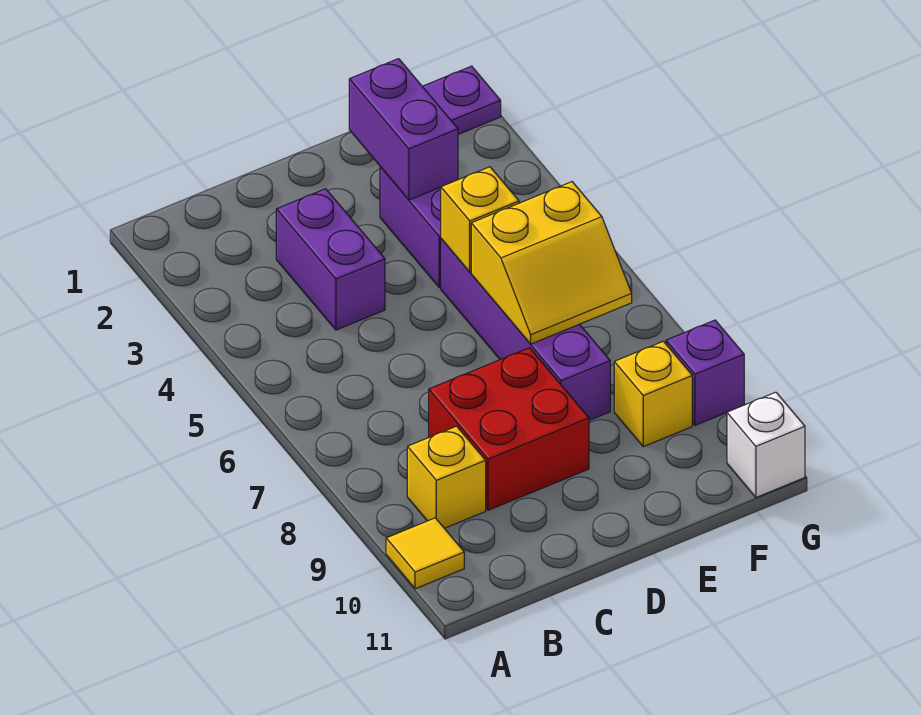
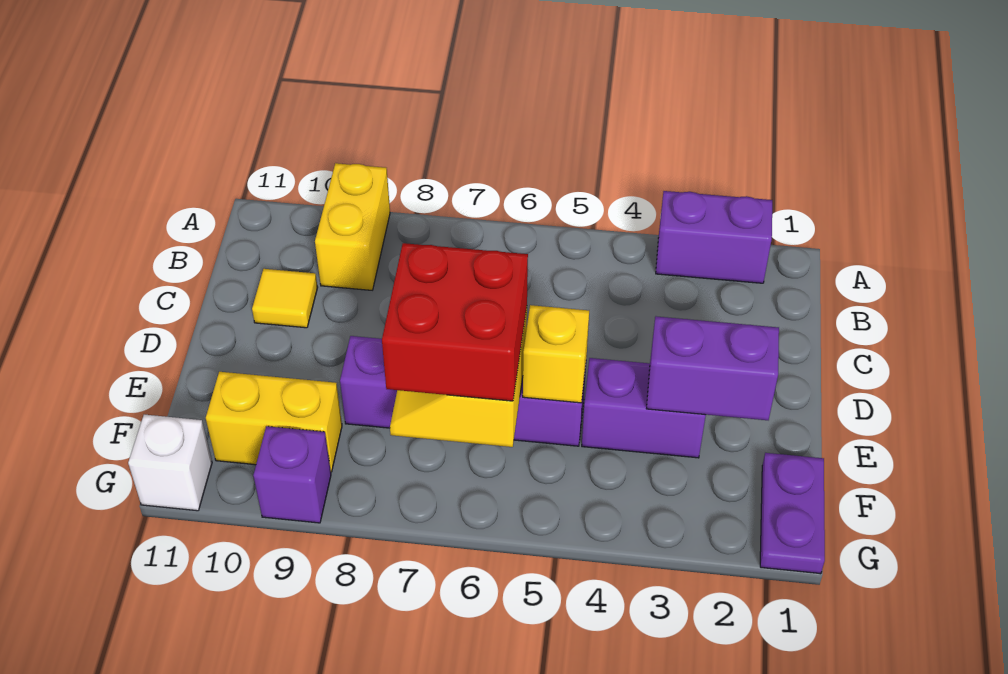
yellow tile A10 level 1 -> yellow tile C10 level 1
yellow brick B9 level 1 -> yellow brick A9:B9 level 1
purple brick C3:C4 level 1 -> purple brick A2:A3 level 1
red brick C8:D9 level 1 -> red brick E6:F7 level 3
yellow brick F9 level 1 -> yellow brick F9:F10 level 1

